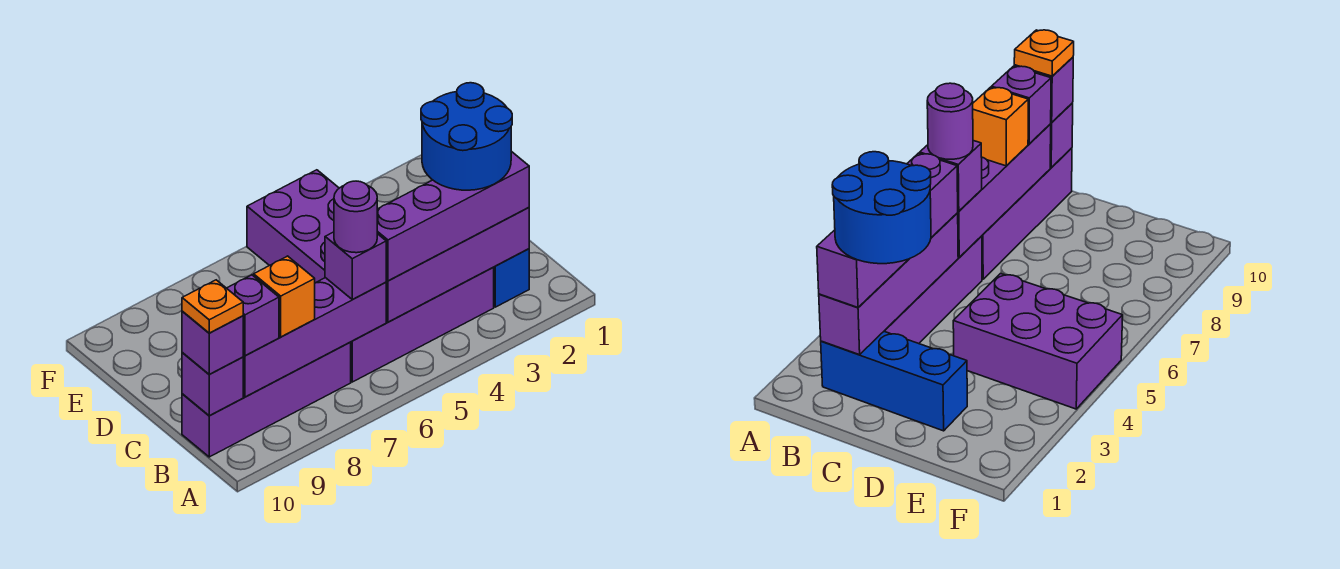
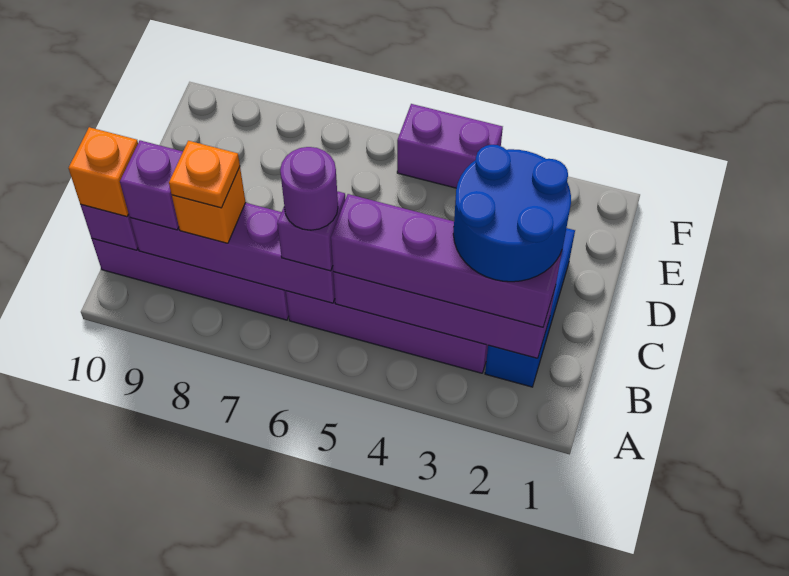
purple brick B10 level 3 -> orange brick B10 level 3
orange plate B10 level 4 -> orange plate B8 level 4
purple brick D4:F5 level 1 -> purple brick F4:F5 level 1

